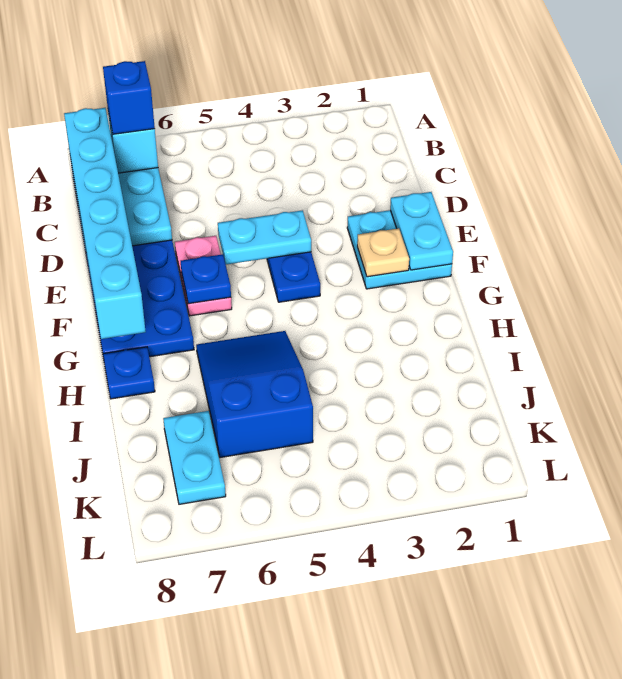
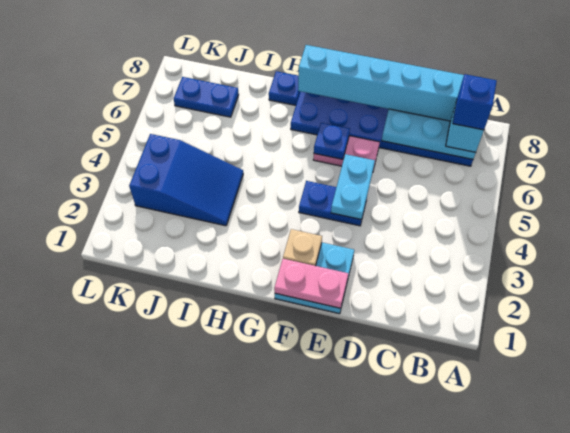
cyan plate E1:F1 level 2 -> pink plate E1:F1 level 2
blue slope H5:J6 level 1 top J -> blue slope I3:K4 level 1 top K
cyan plate J7:K7 level 1 -> blue plate J7:K7 level 1

